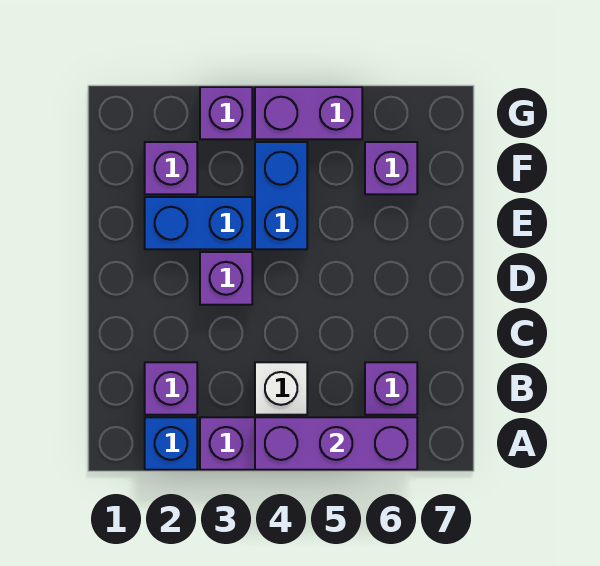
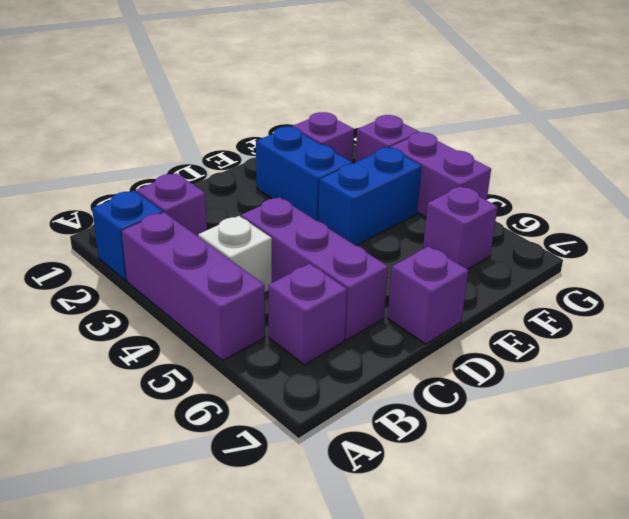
purple brick A4:A6 level 2 -> purple brick C4:C6 level 1
purple brick D3 level 1 -> purple brick D7 level 1

